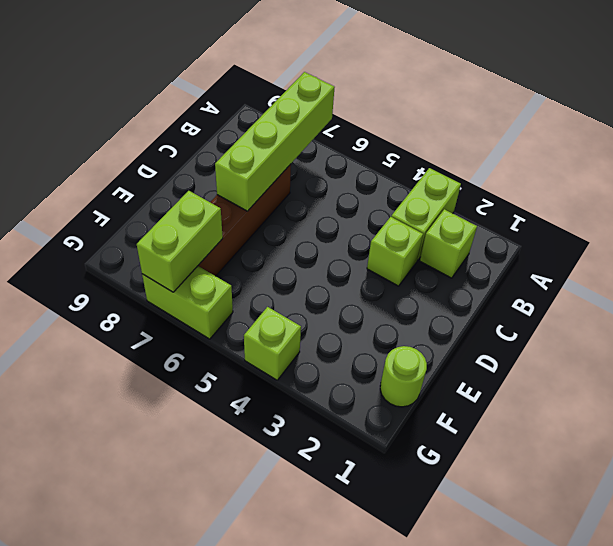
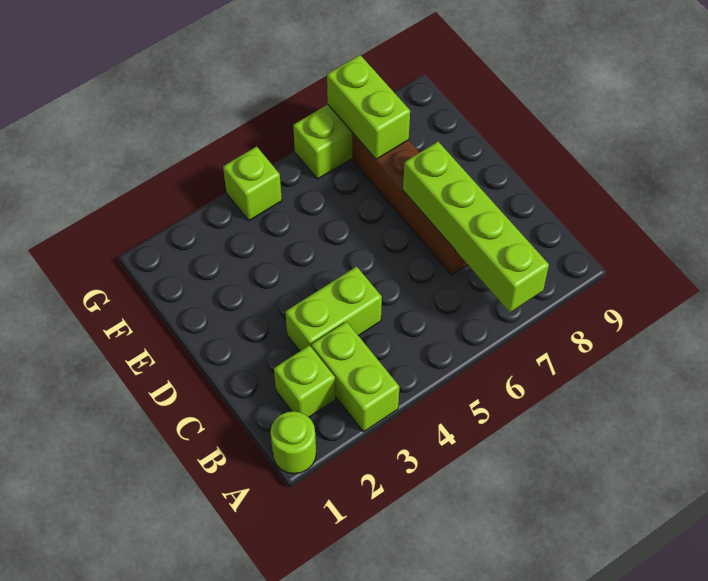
lime brick C3 level 1 -> lime brick C3:C4 level 1
lime round brick F1 level 1 -> lime round brick A1 level 1

